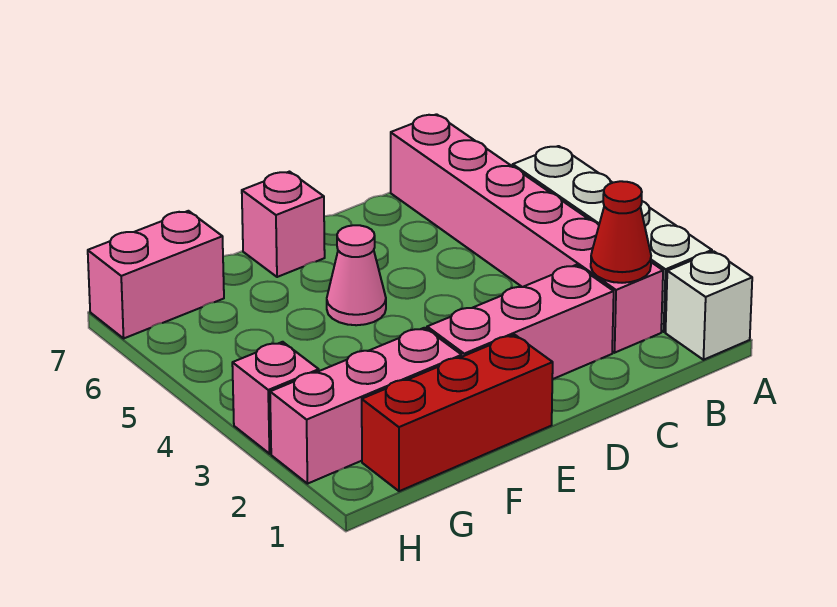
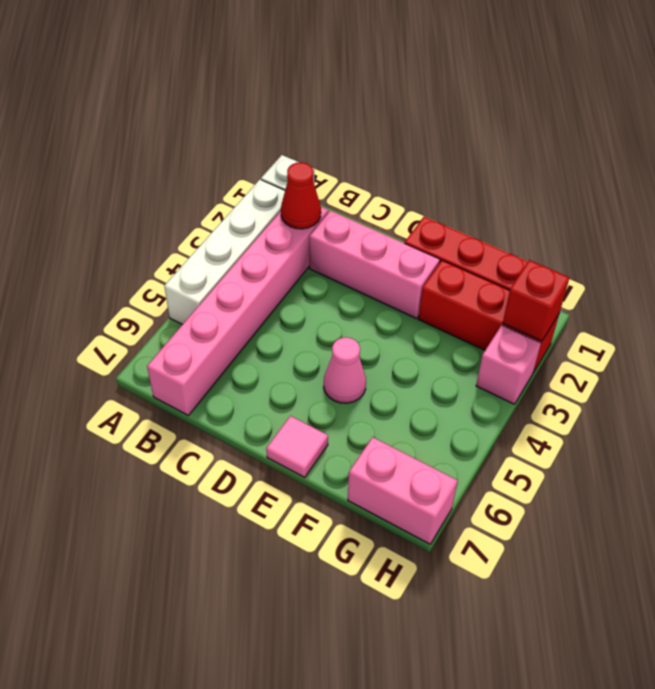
pink brick E7 level 1 -> pink tile E7 level 1
pink brick F2:H2 level 1 -> red brick F2:H2 level 1
none -> red brick H2 level 2

